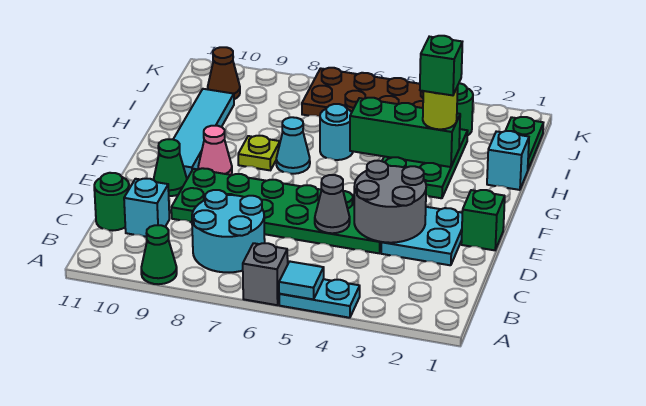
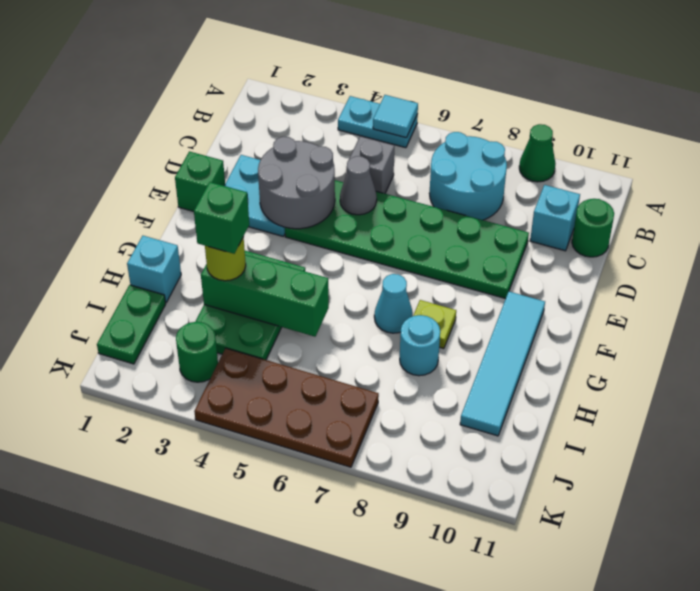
grey brick A6 level 1 -> grey brick C5 level 1
green cone E10 level 1 -> none
pink cone F9 level 1 -> none
cyan round brick H6 level 1 -> cyan round brick H8 level 1
brown cone J10 level 1 -> none

